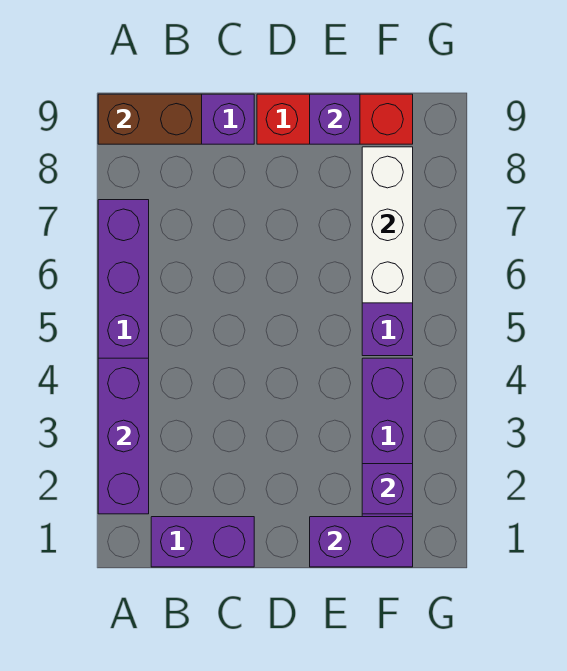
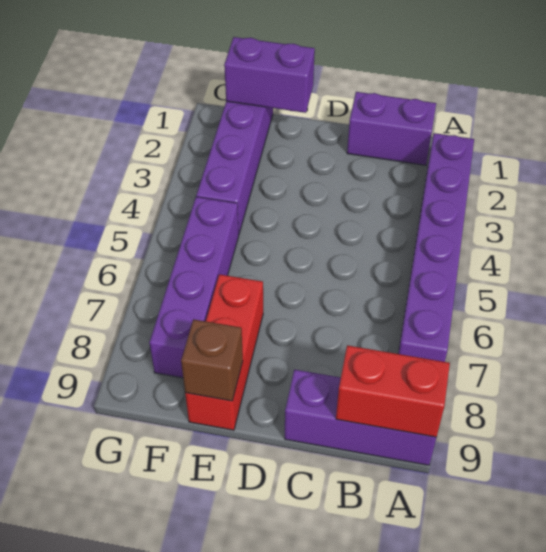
purple brick A2:A4 level 2 -> none
brown brick A9:B9 level 2 -> red brick A9:B9 level 2
red brick D9:F9 level 1 -> red brick E7:E9 level 1
purple brick E9 level 2 -> brown brick E9 level 2
purple brick F2 level 2 -> none
white brick F6:F8 level 2 -> none

